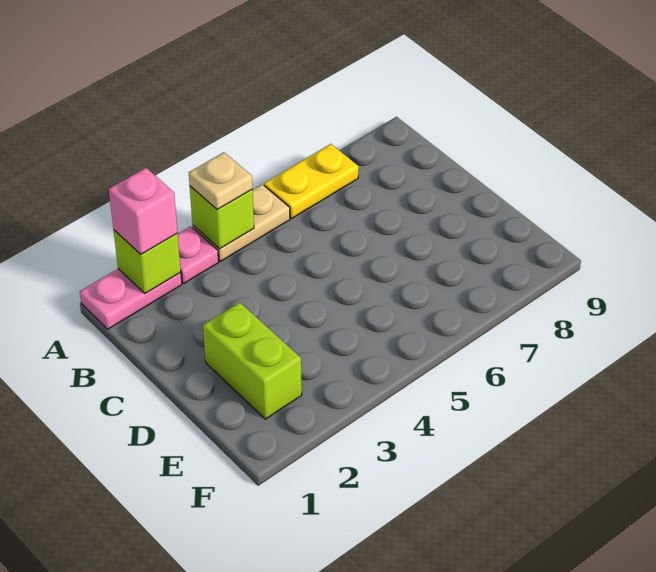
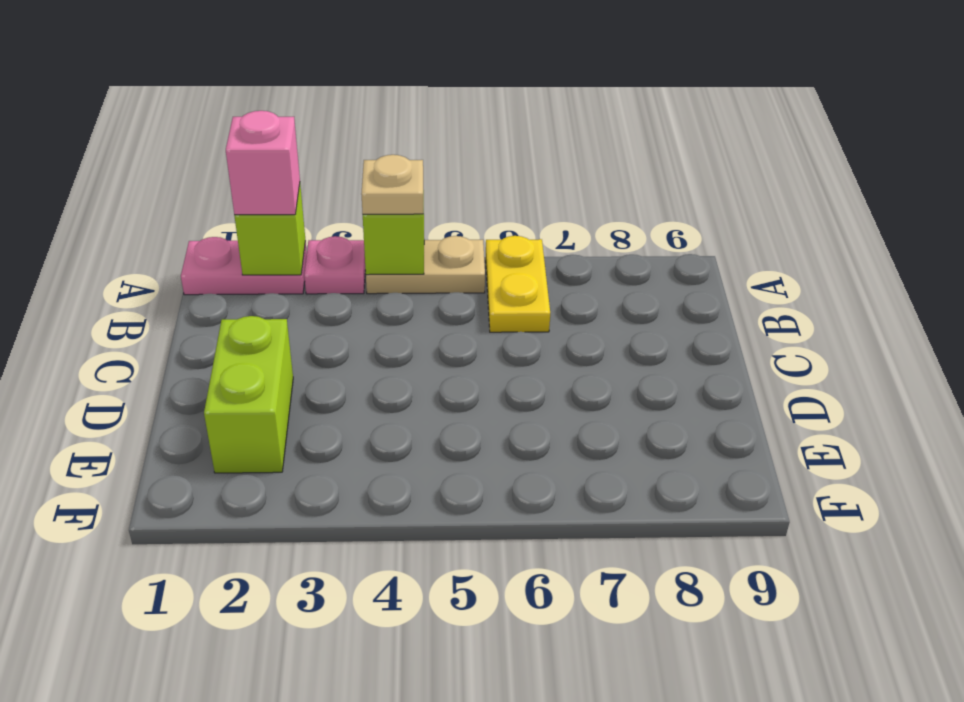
yellow plate A6:A7 level 1 -> yellow plate A6:B6 level 1

